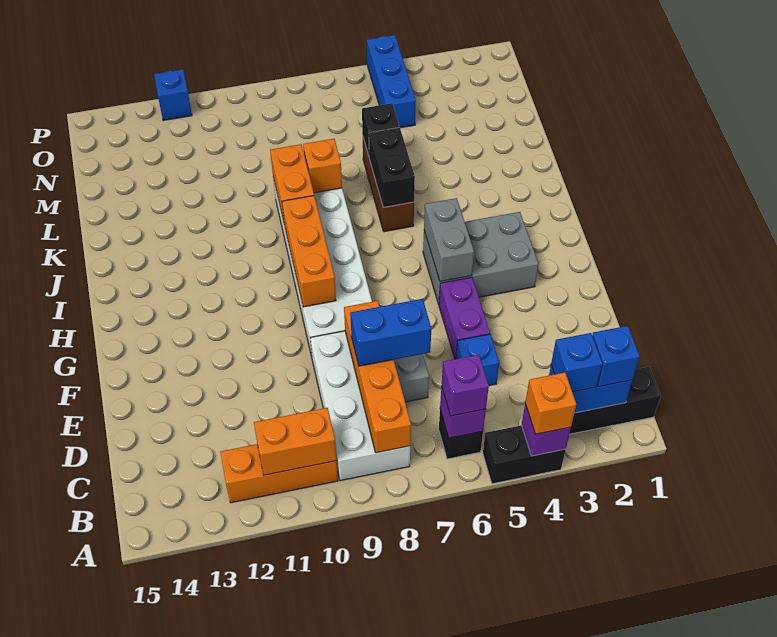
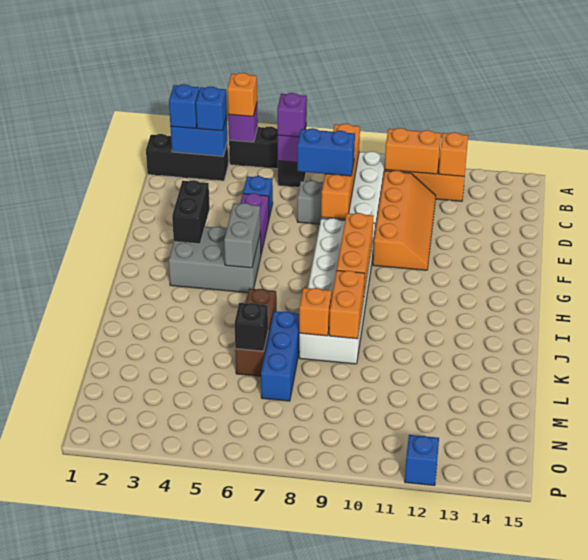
none -> orange brick B12 level 2
none -> orange slope C10:F11 level 1 top 10
black brick J6:K6 level 2 -> black brick F3:G3 level 2
blue brick N5:P5 level 1 -> blue brick K7:M7 level 1

